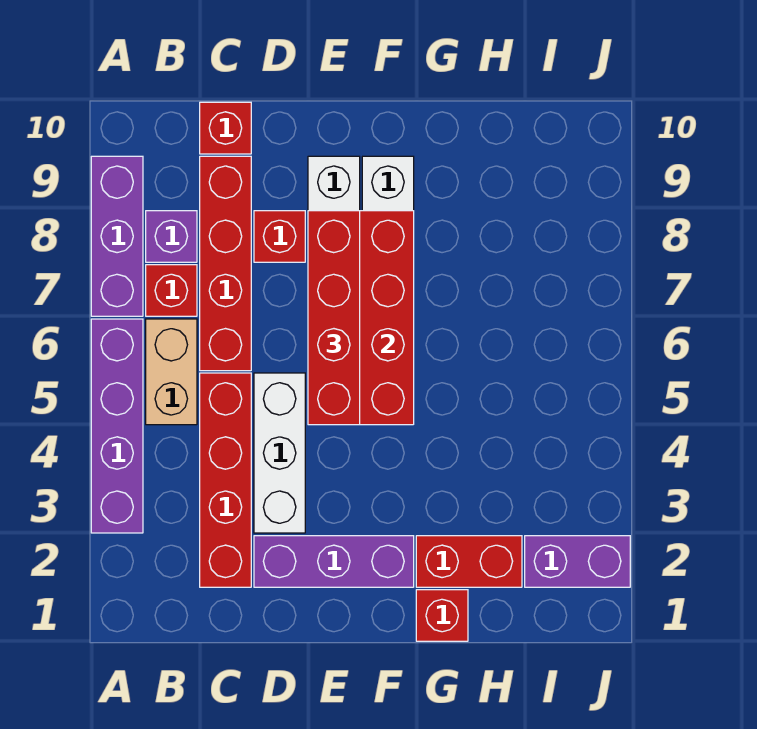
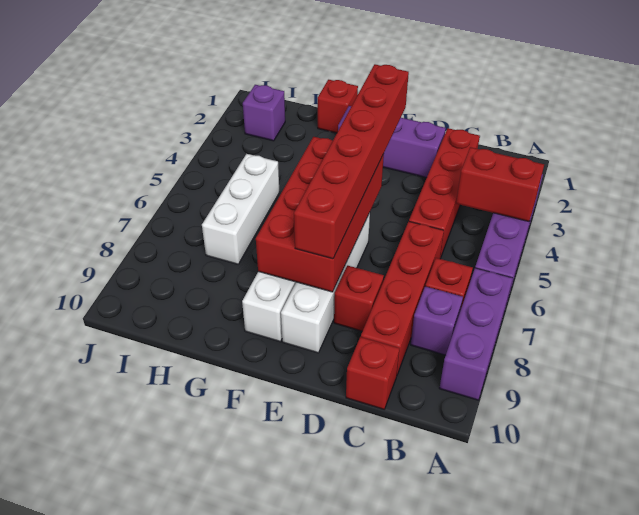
tan brick B5:B6 level 1 -> none
white brick D3:D5 level 1 -> white brick H5:H7 level 1
red brick E5:E8 level 3 -> red brick E3:E8 level 3
red brick G2:H2 level 1 -> red brick A4:B4 level 2
purple brick I2:J2 level 1 -> purple brick I2 level 1

